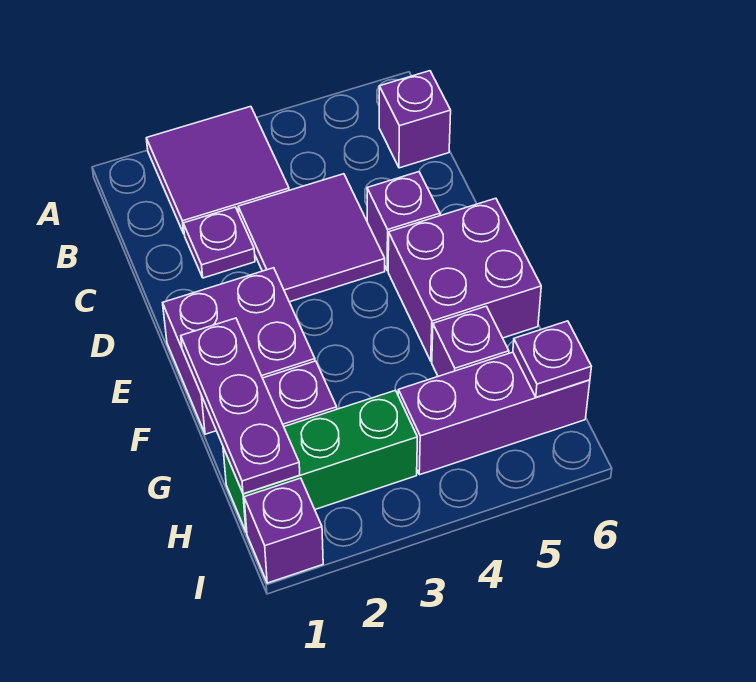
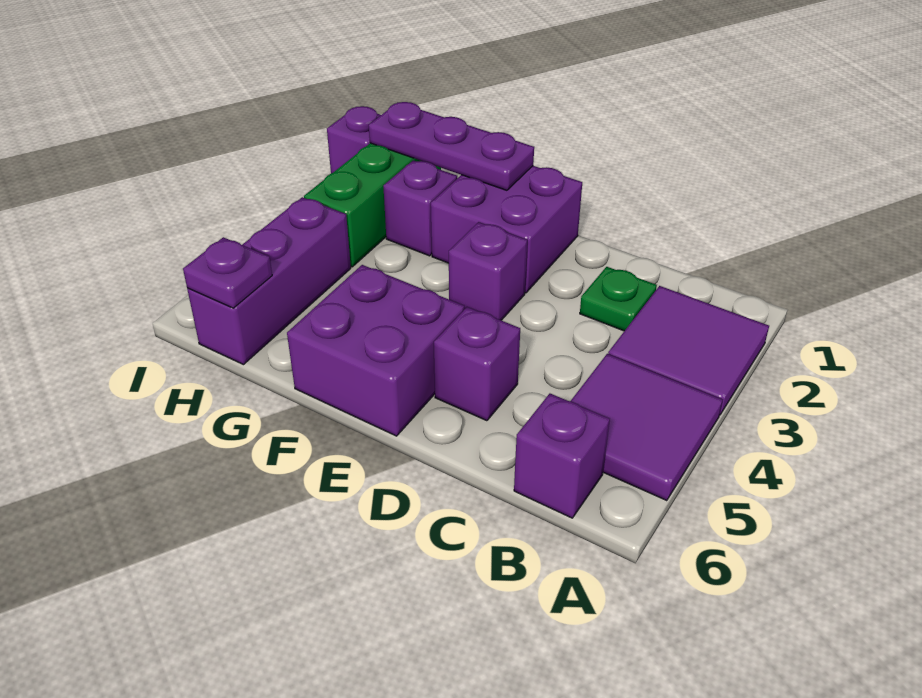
purple plate C2 level 1 -> green plate C2 level 1
purple tile C3:D4 level 1 -> purple tile A4:B5 level 1
purple brick G5 level 1 -> purple brick E3 level 1

